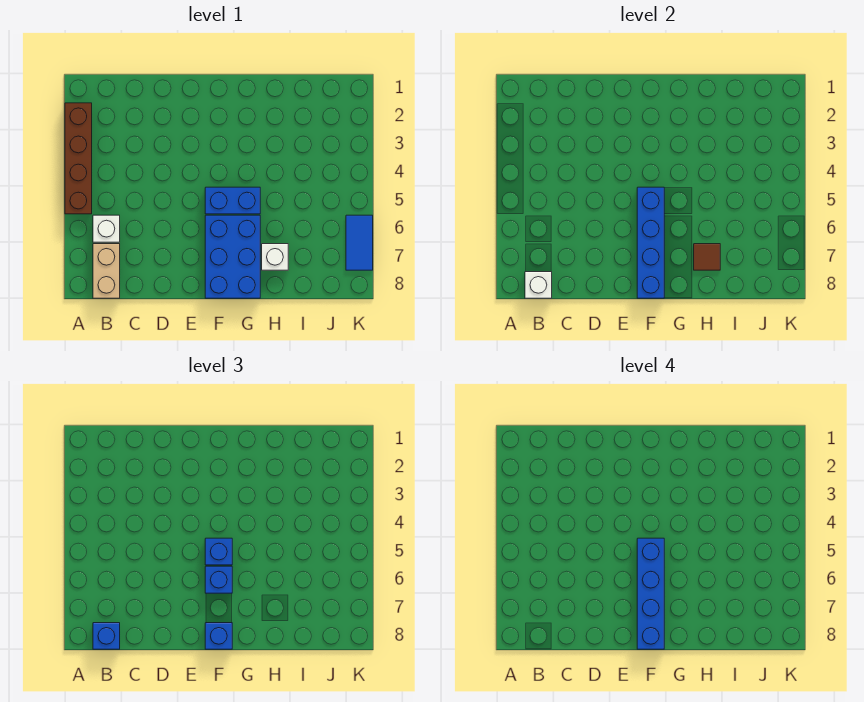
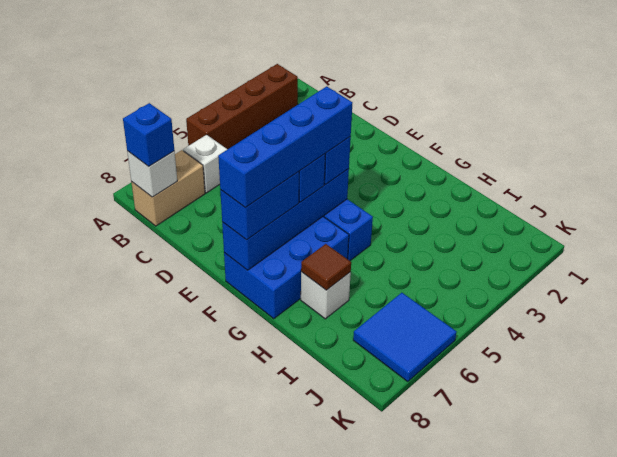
blue brick F8 level 3 -> blue brick F7:F8 level 3
blue tile K6:K7 level 1 -> blue tile J6:K7 level 1

